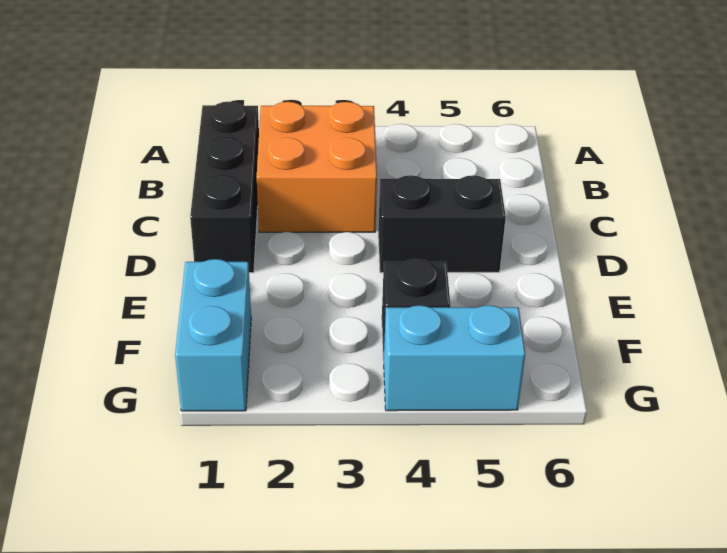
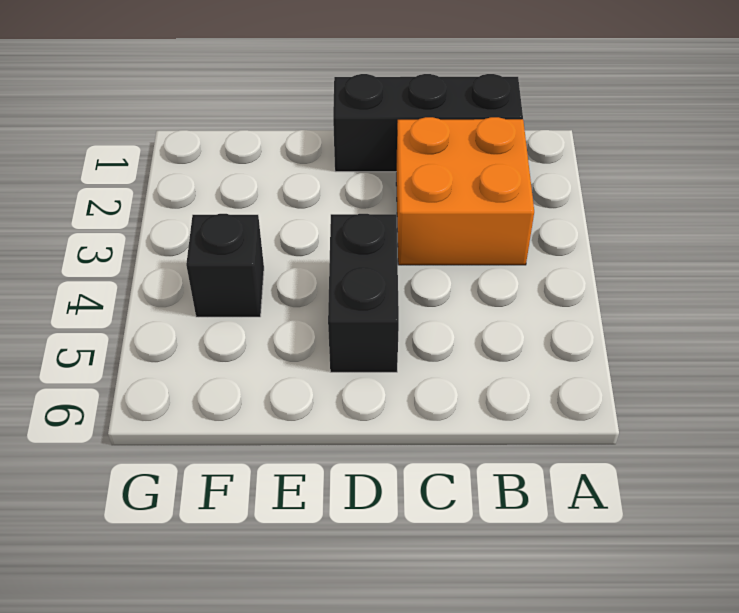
cyan brick F1:G1 level 1 -> none
cyan brick G4:G5 level 1 -> none

